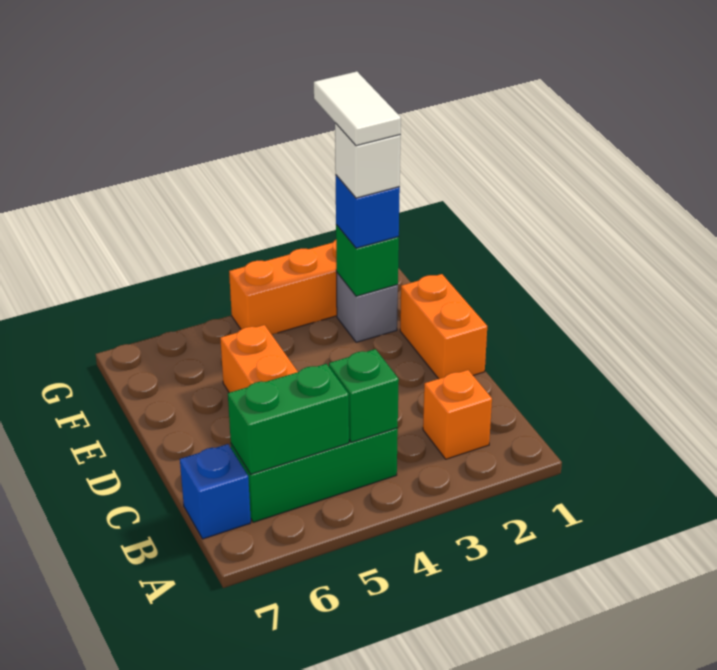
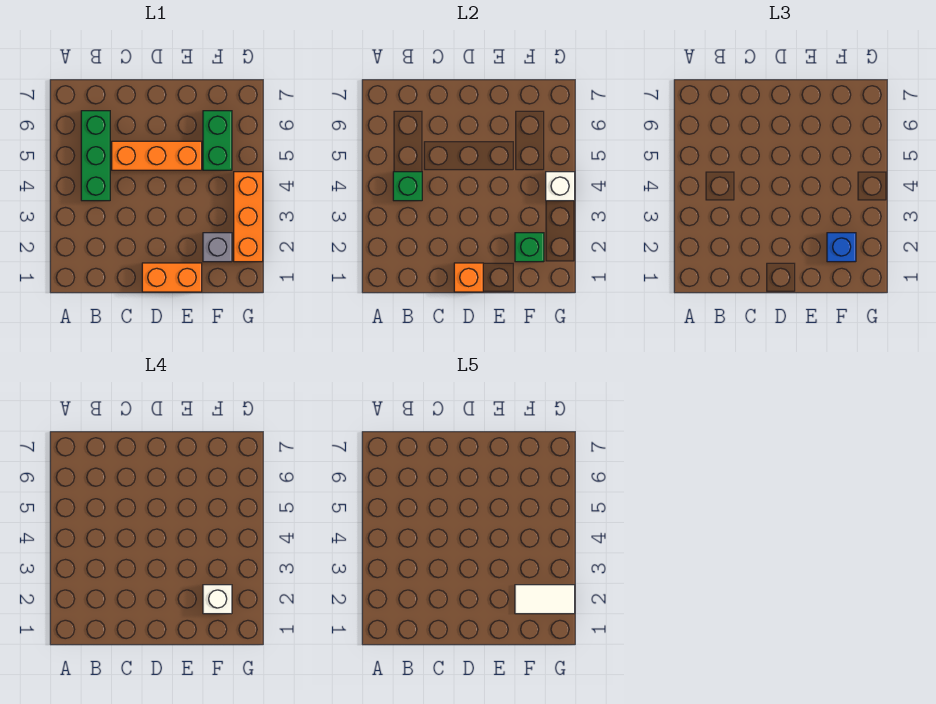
orange brick B2 level 1 -> orange brick D1 level 2
green brick B5:B6 level 2 -> green brick F5:F6 level 1
blue brick B7 level 1 -> none
none -> white brick G4 level 2

